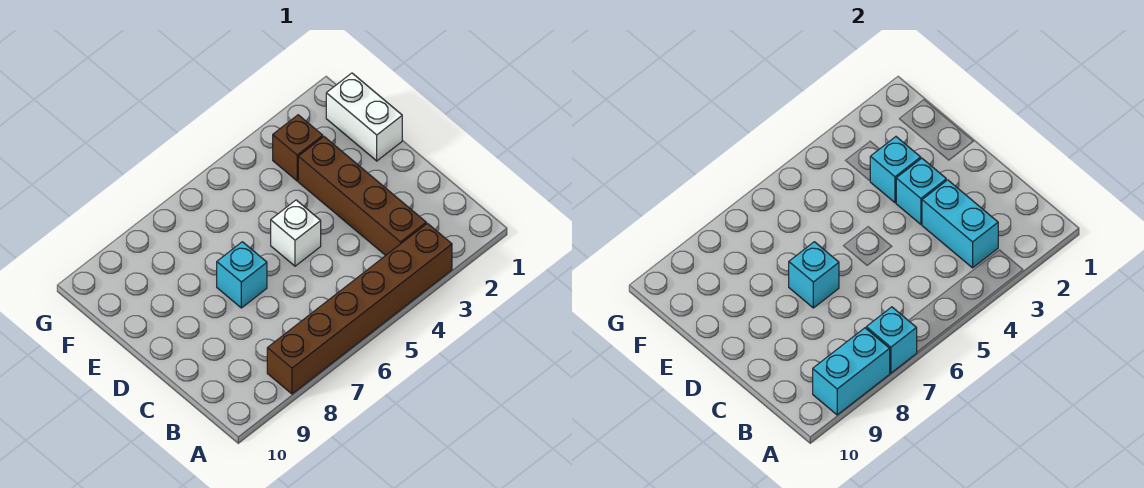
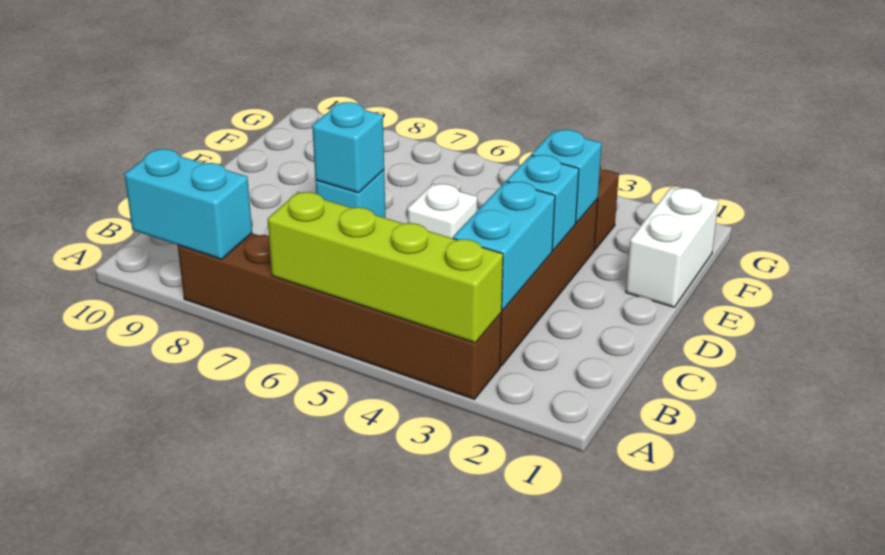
none -> lime brick A3:A6 level 2
cyan brick A7 level 2 -> none

